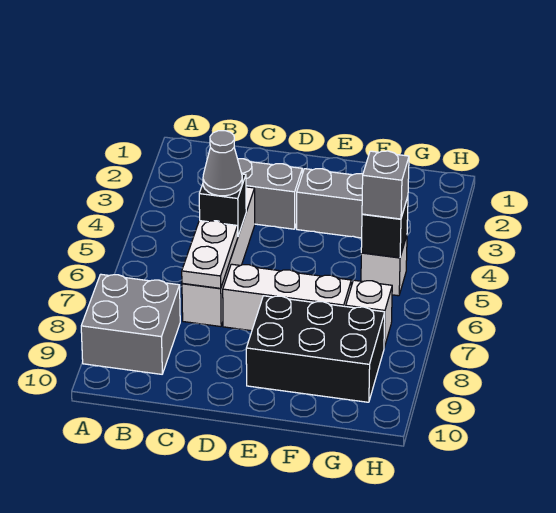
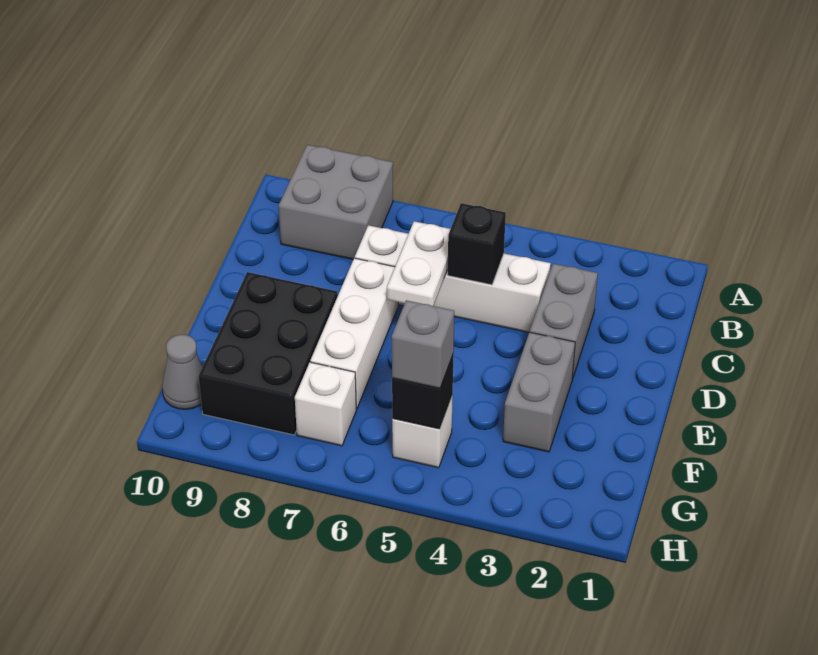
grey cone C5 level 3 -> grey cone G10 level 1
white plate C6:C7 level 2 -> white plate C6:D6 level 2

